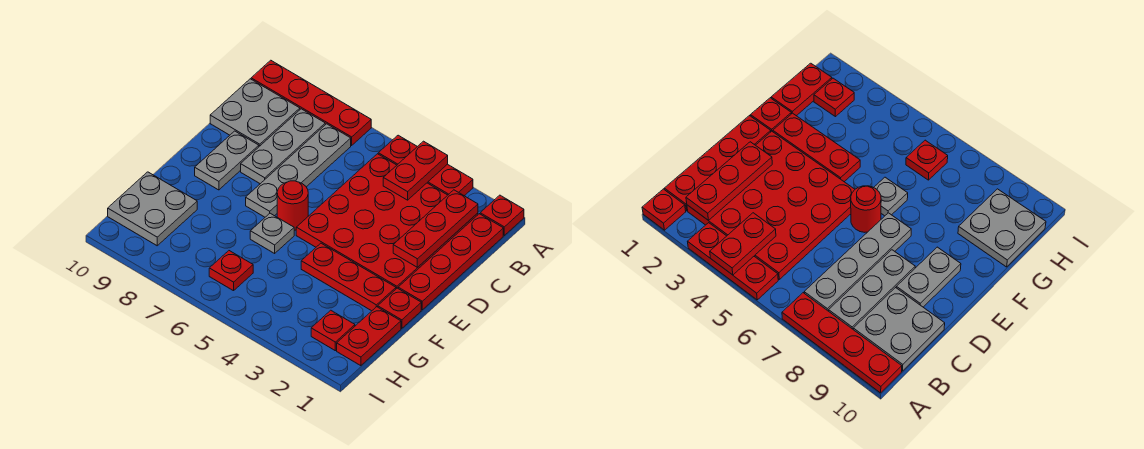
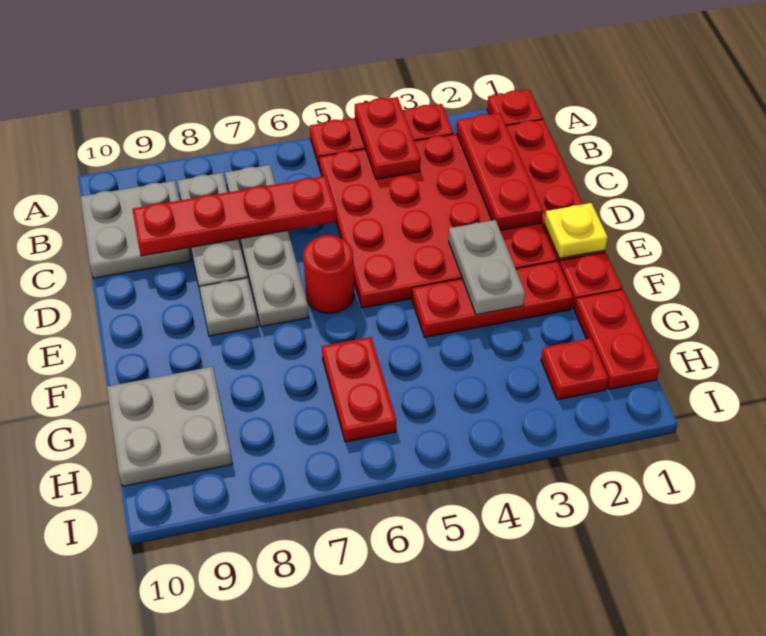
red plate A7:A10 level 1 -> red plate C6:C9 level 2
grey plate D9:E9 level 1 -> grey plate E3:F3 level 2
none -> yellow plate E1 level 2
grey plate F6 level 1 -> grey plate E8 level 1
red plate H6 level 1 -> red plate G6:H6 level 1

